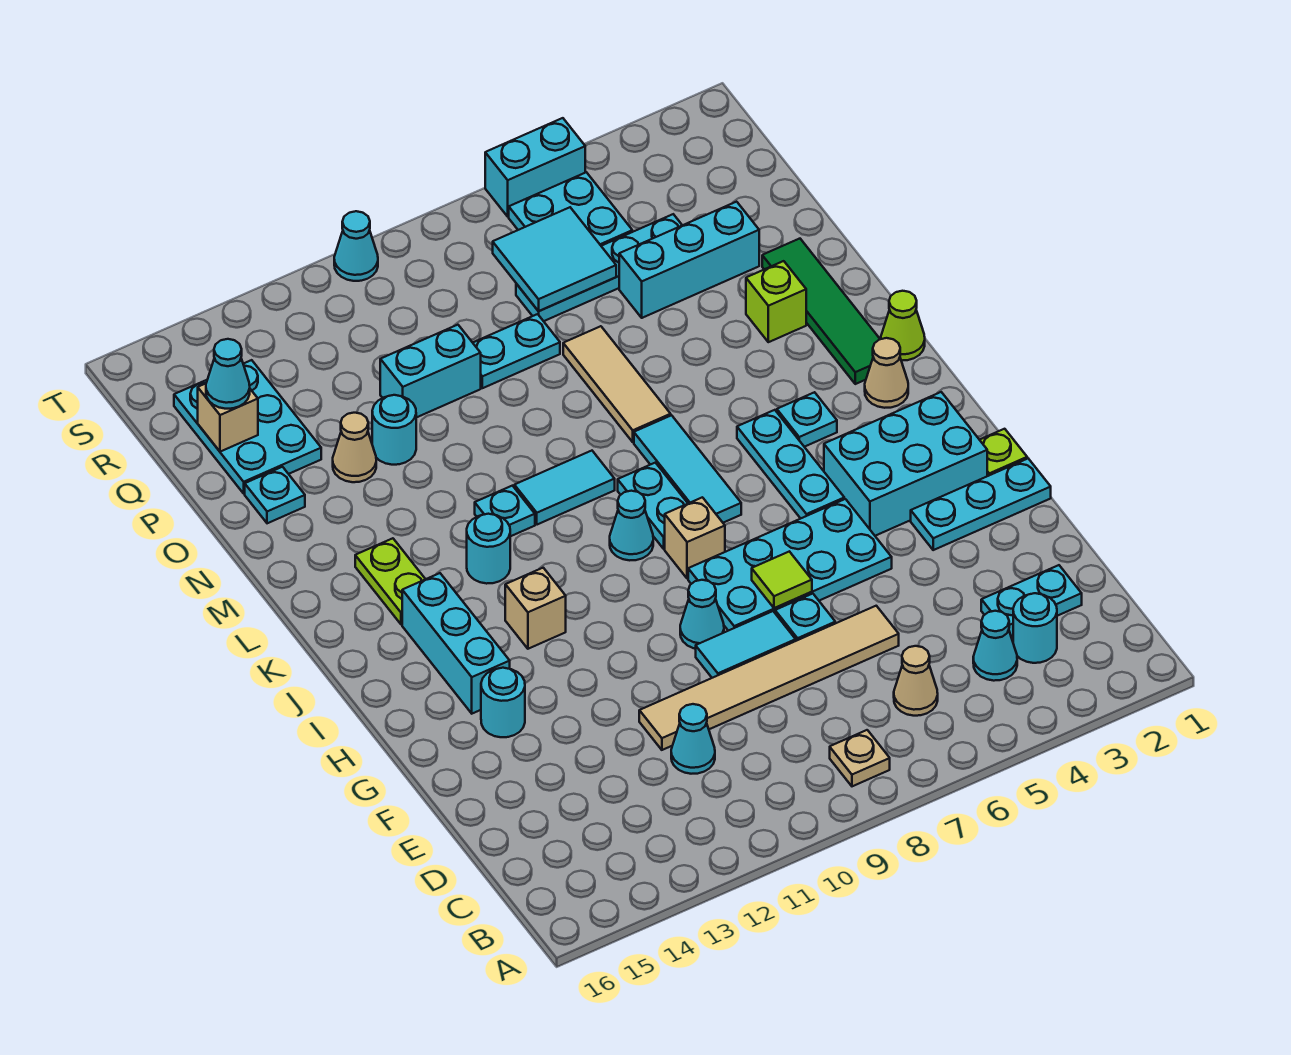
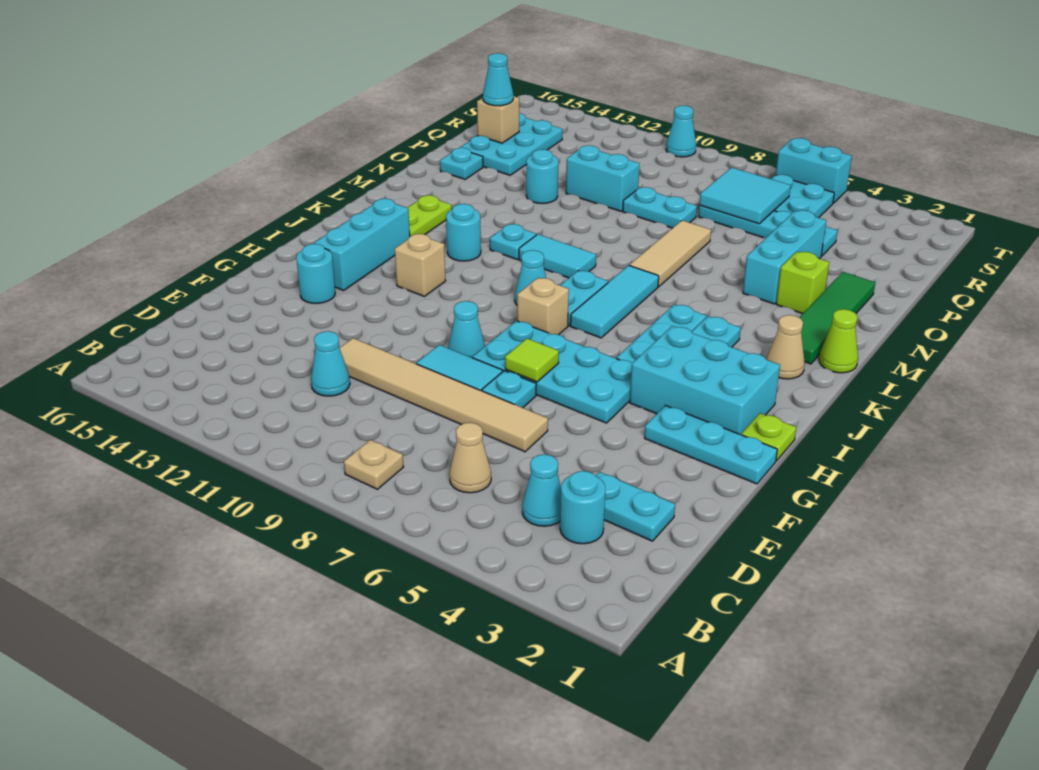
tan cone O13 level 1 -> none
cyan brick P3:P5 level 1 -> cyan brick N4:P4 level 1

